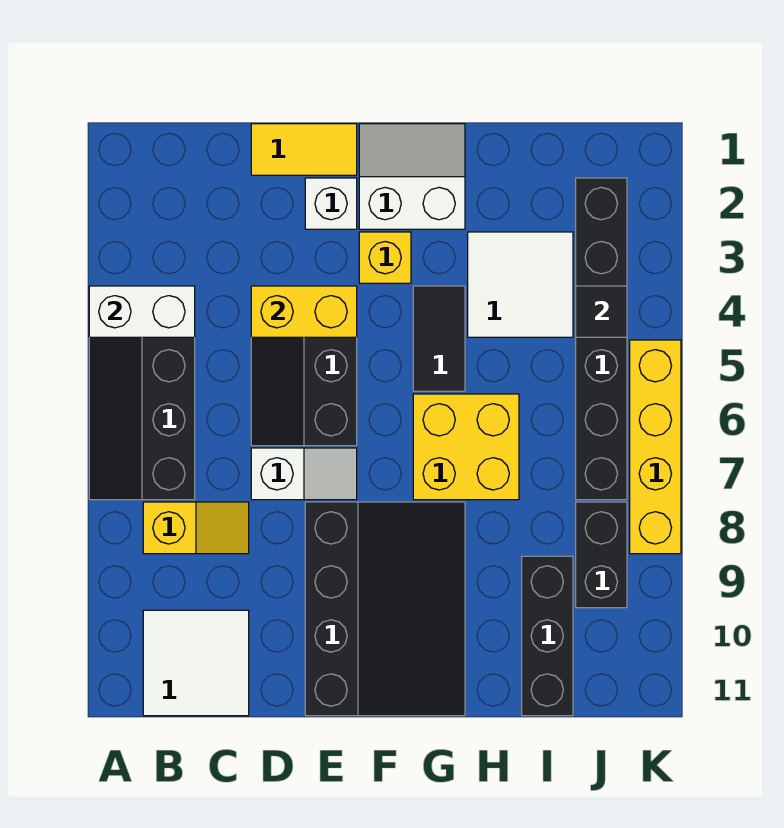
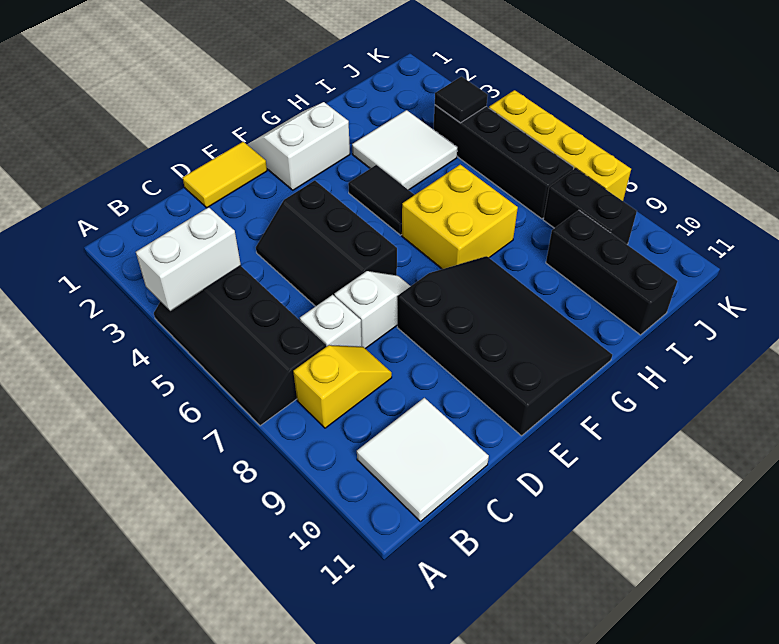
yellow brick D4:E4 level 2 -> none
white brick E2 level 1 -> white brick C7 level 1
yellow brick F3 level 1 -> none
black brick J2:J7 level 1 -> black brick J4:J7 level 1

